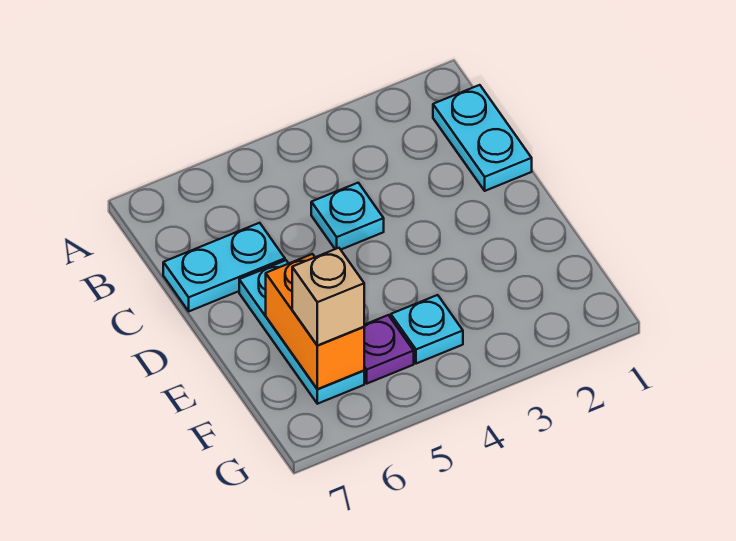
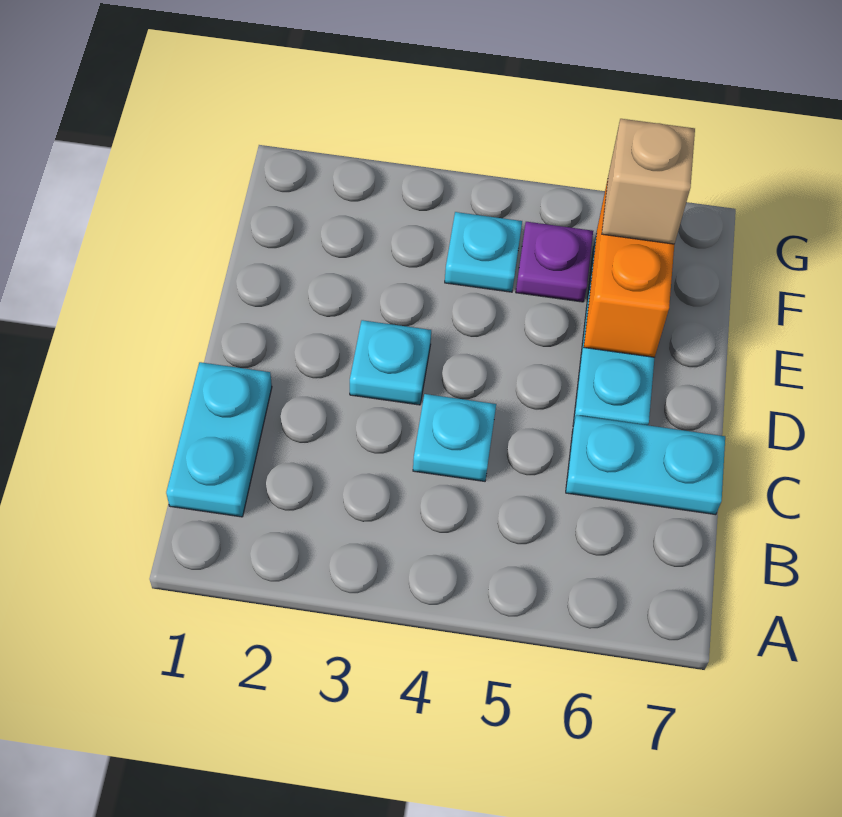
none -> cyan plate D3 level 1

